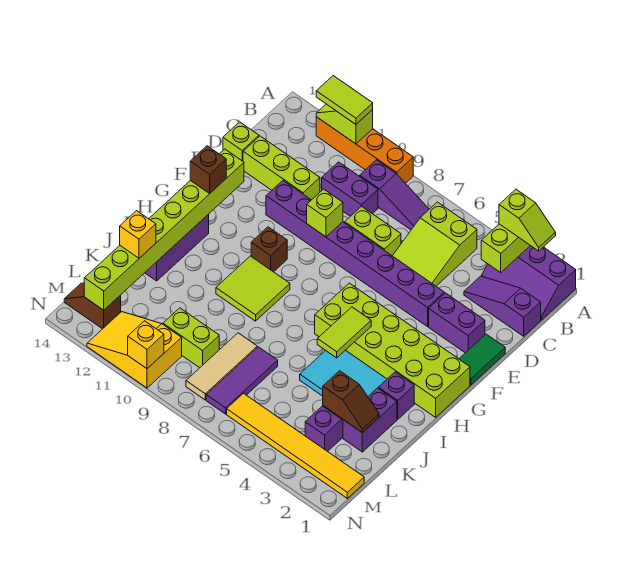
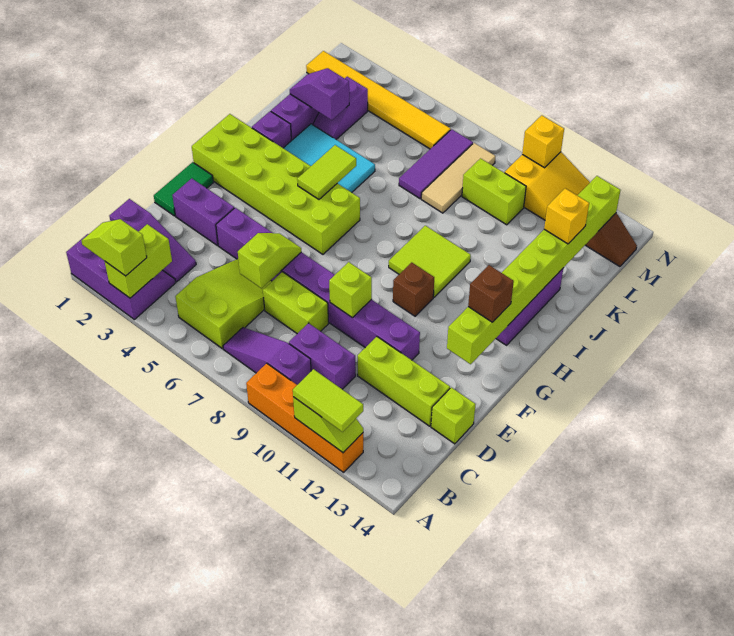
none -> lime slope D6:E6 level 2 top D
brown slope K2:K3 level 2 top 3 -> purple slope K2:K3 level 2 top 3

